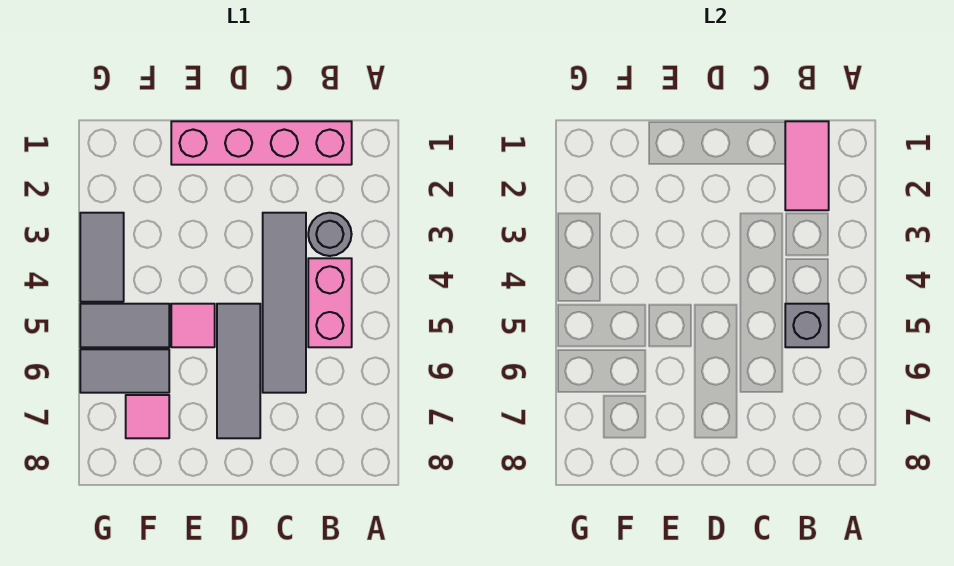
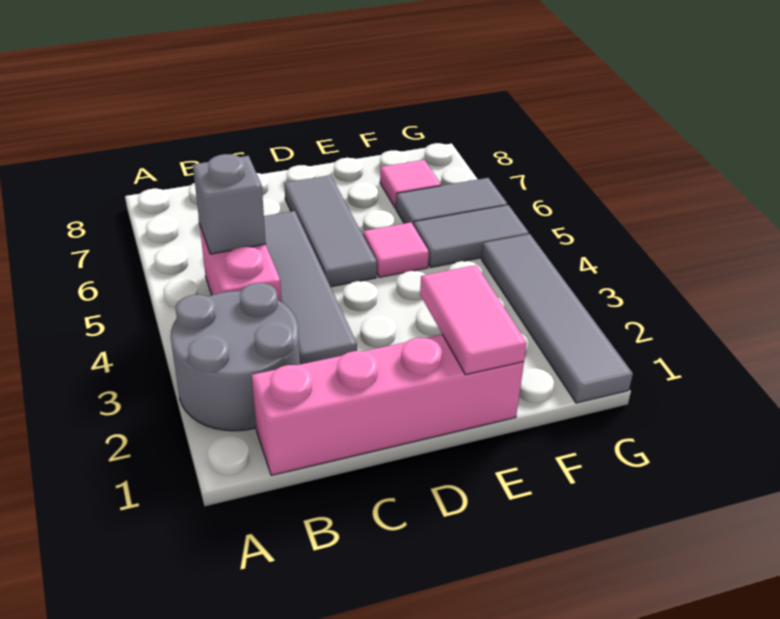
pink tile B1:B2 level 2 -> pink tile E1:E2 level 2
grey round brick B3 level 1 -> grey round brick A2:B3 level 1
grey tile G3:G4 level 1 -> grey tile G1:G4 level 1

